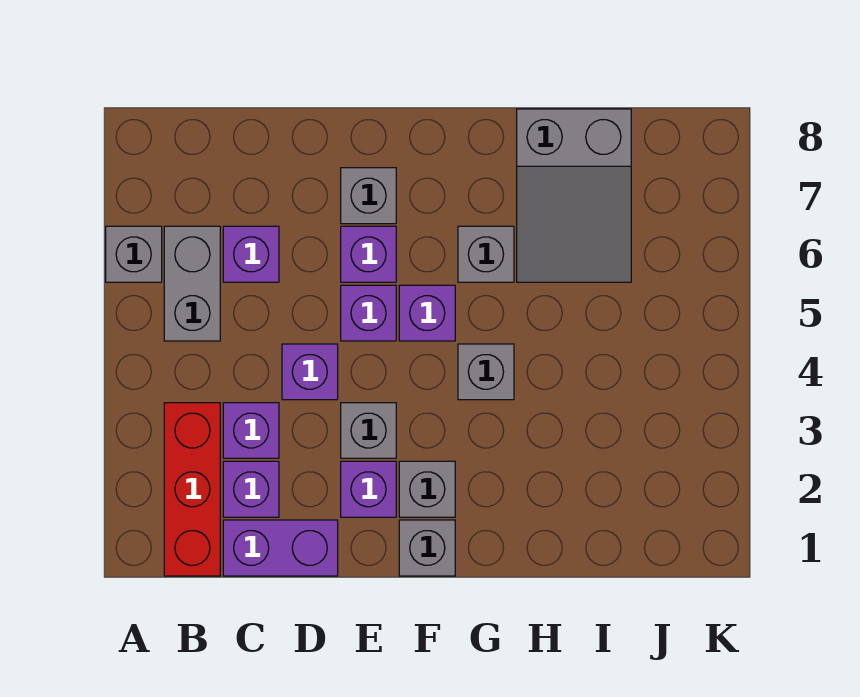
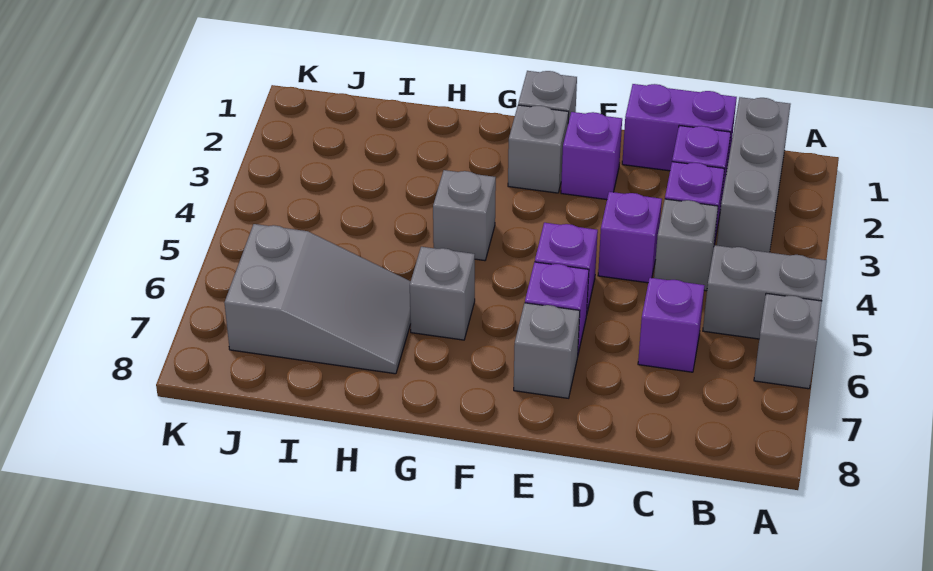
red brick B1:B3 level 1 -> grey brick B1:B3 level 1
grey brick B5:B6 level 1 -> grey brick A5:B5 level 1
grey brick E3 level 1 -> grey brick C4 level 1
purple brick F5 level 1 -> none
grey slope H6:I8 level 1 top 8 -> grey slope H6:J7 level 1 top J

